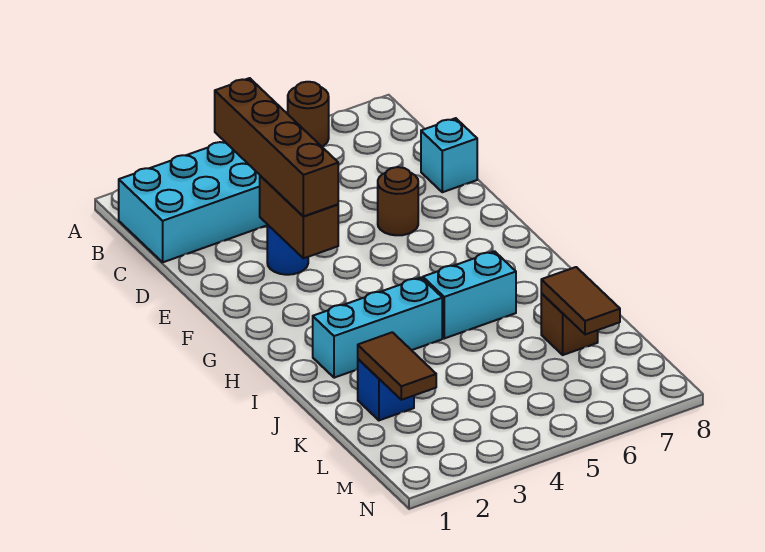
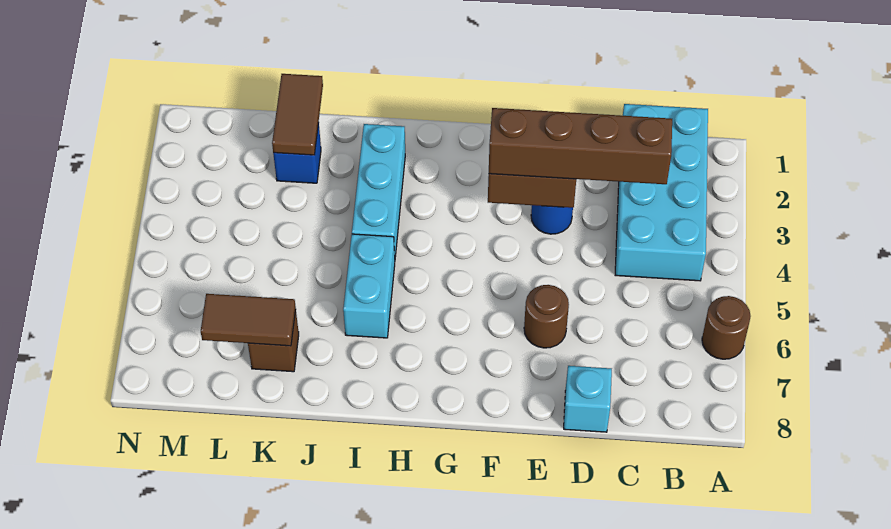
brown tile K2:L2 level 2 -> brown tile K1:K2 level 2

